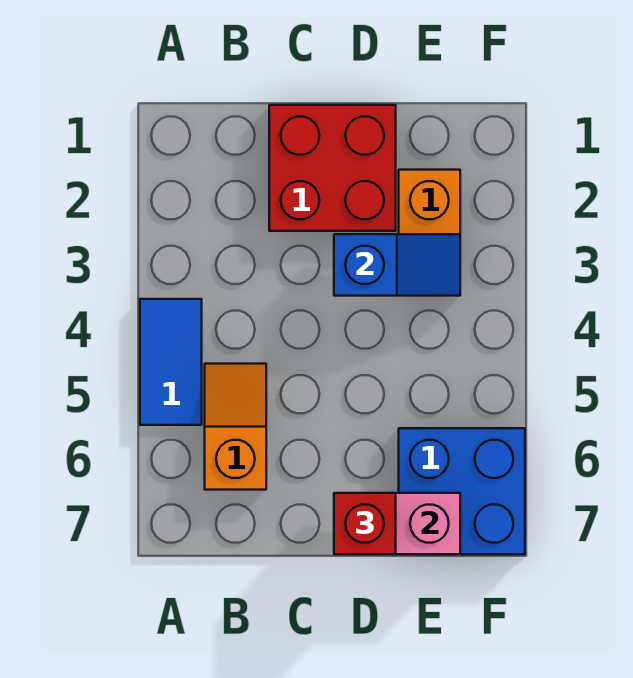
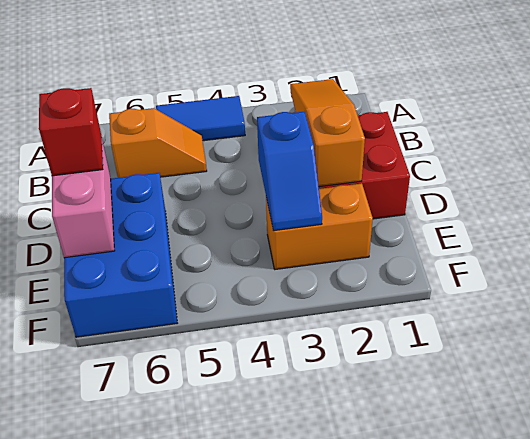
none -> orange slope B2:D2 level 2 top D
blue brick E6:F7 level 1 -> blue brick D6:F7 level 1

